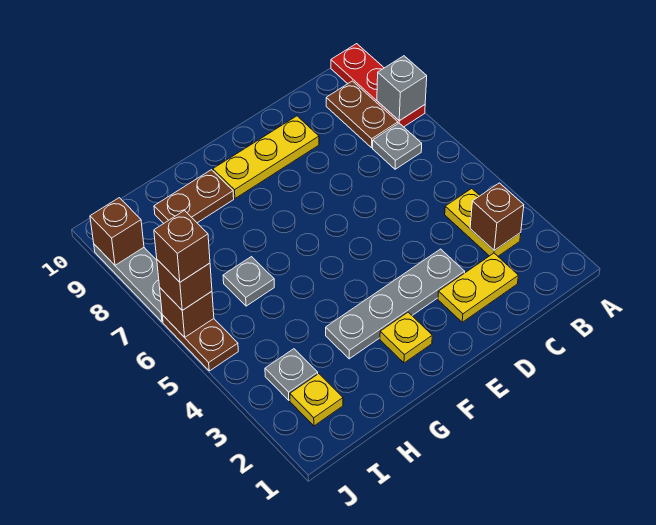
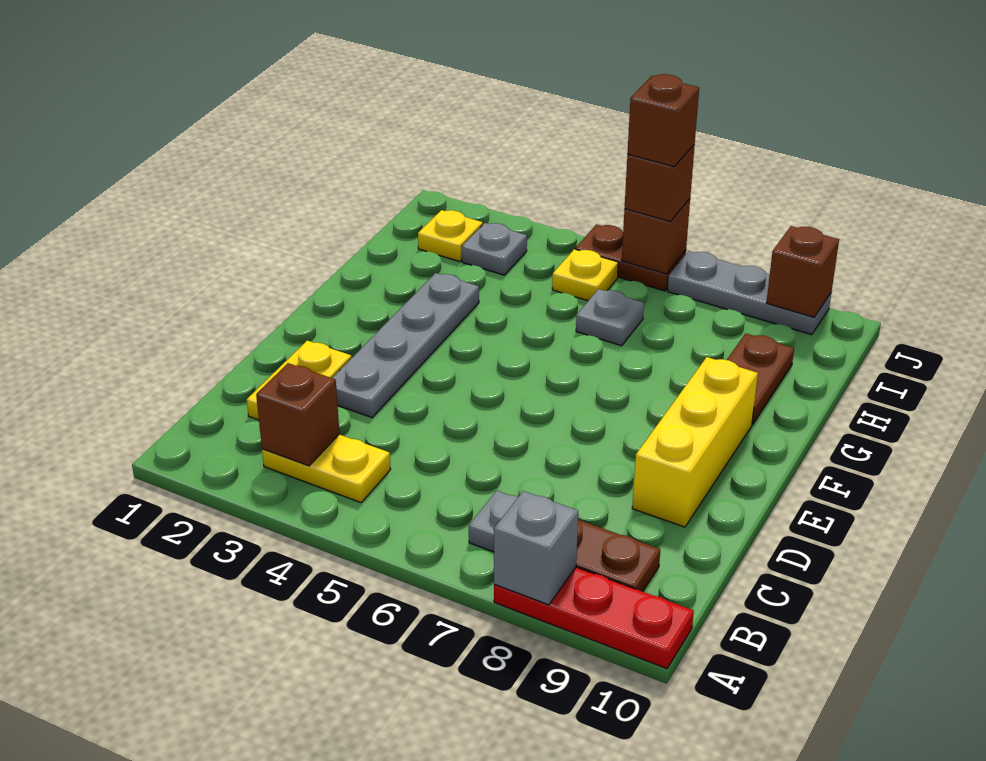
yellow plate D9:F9 level 1 -> yellow brick D9:F9 level 1
yellow plate F2 level 1 -> yellow plate I5 level 1

